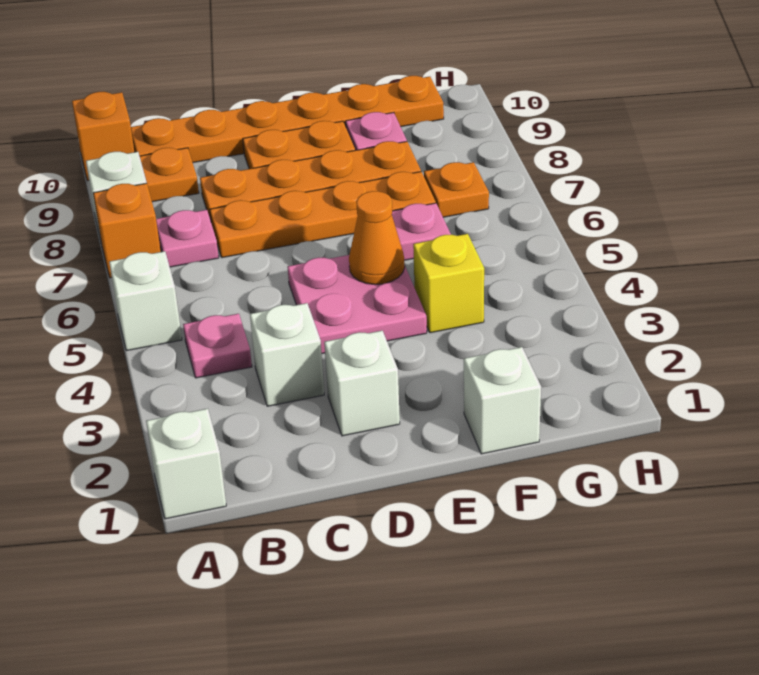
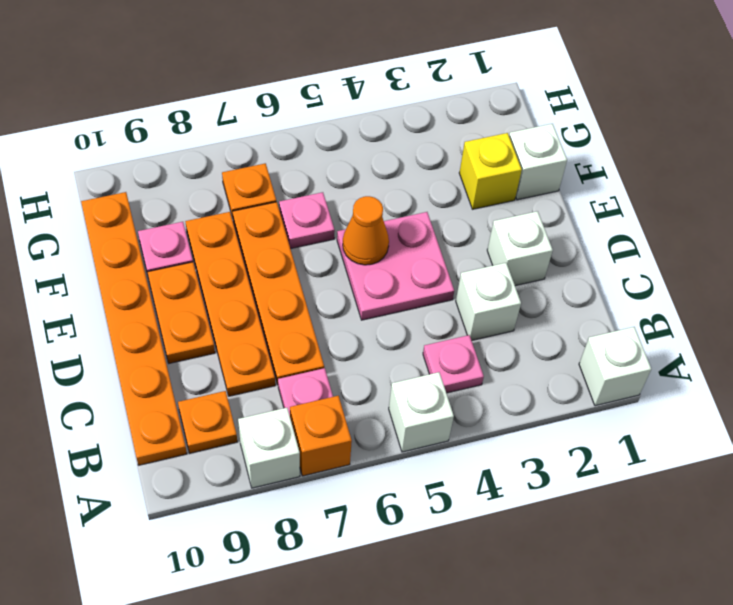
orange brick A10 level 1 -> none
yellow brick F4 level 1 -> yellow brick F2 level 1

